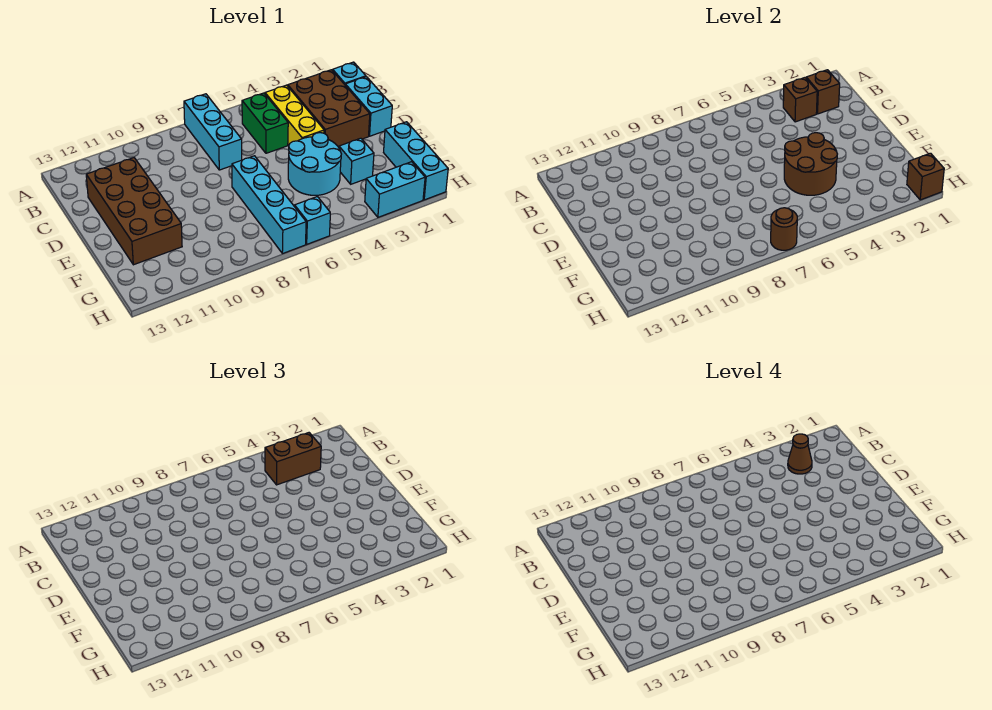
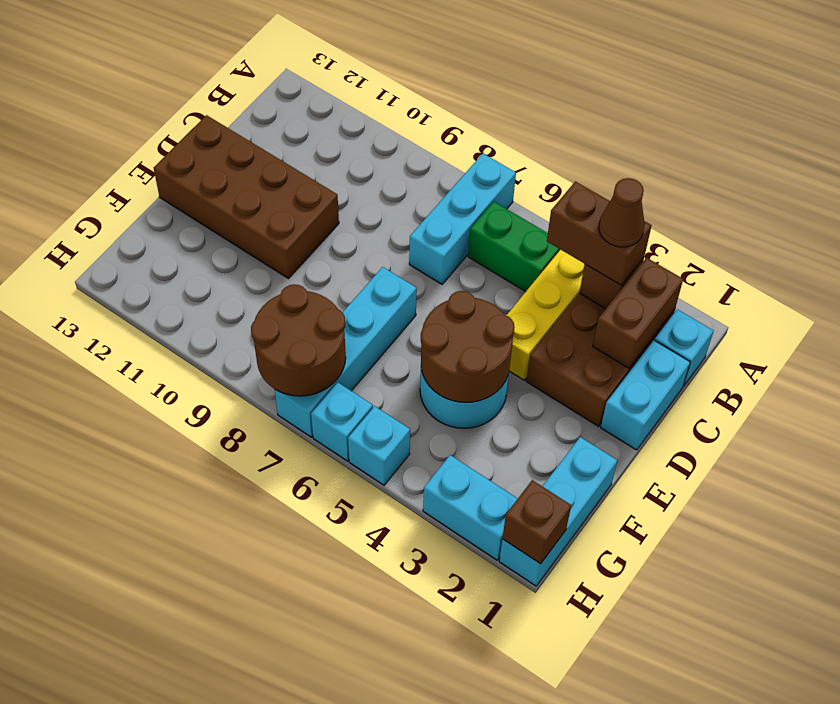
brown brick B2 level 2 -> brown brick B2:C2 level 2
green brick B5:C5 level 1 -> green brick B5:B6 level 1
brown brick C11:F12 level 1 -> brown brick D10:E13 level 1
cyan brick F3 level 1 -> cyan brick H5 level 1
brown round brick H7 level 2 -> brown round brick G7:H8 level 2

